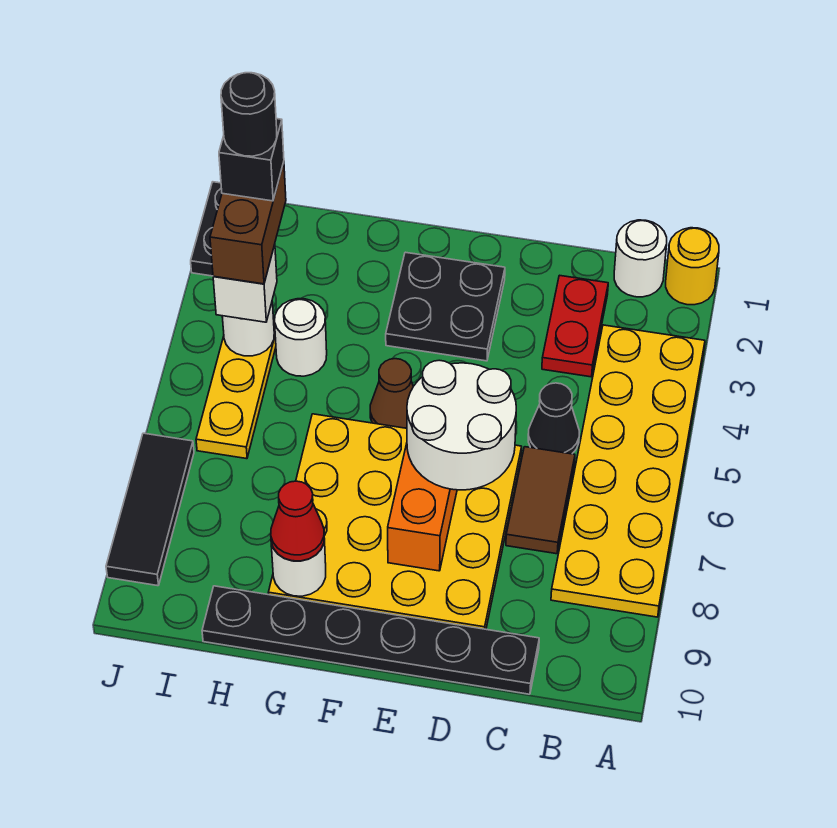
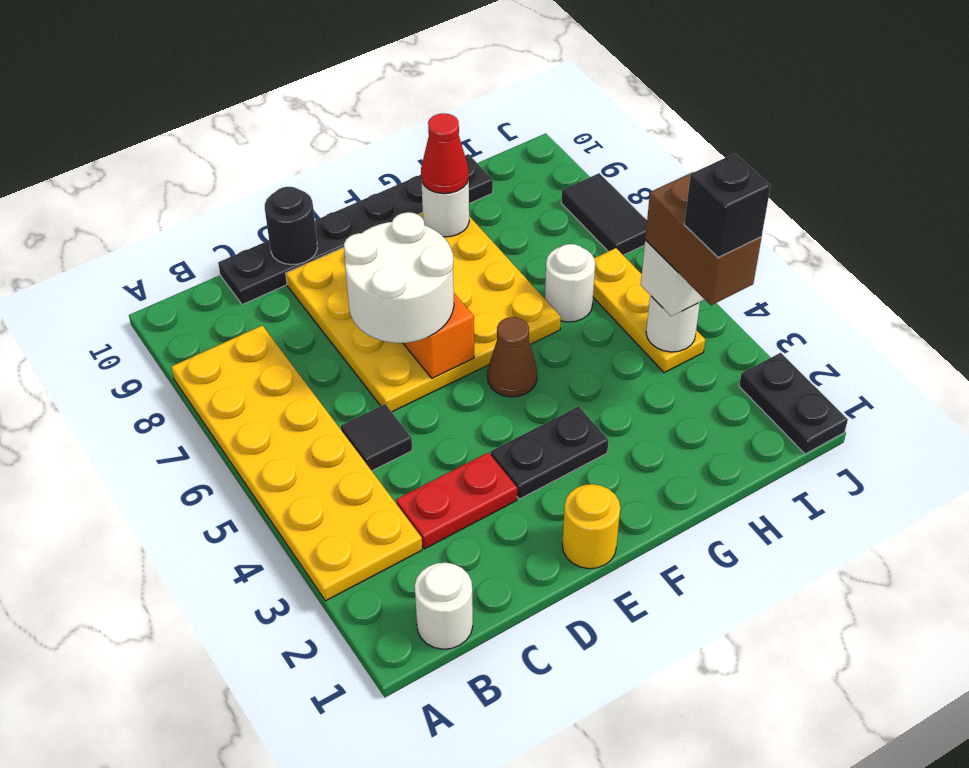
yellow round brick A1 level 1 -> yellow round brick E1 level 1
red plate C2:C3 level 1 -> red plate C3:D3 level 1
black cone C5 level 1 -> black tile C5 level 1
brown tile C6:C7 level 1 -> none
black plate E2:F3 level 1 -> black plate E3:F3 level 1
white round brick H4 level 1 -> white round brick H6 level 1
black round brick I3 level 6 -> black round brick D10 level 2
black tile J7:J9 level 1 -> black tile J7:J8 level 1

